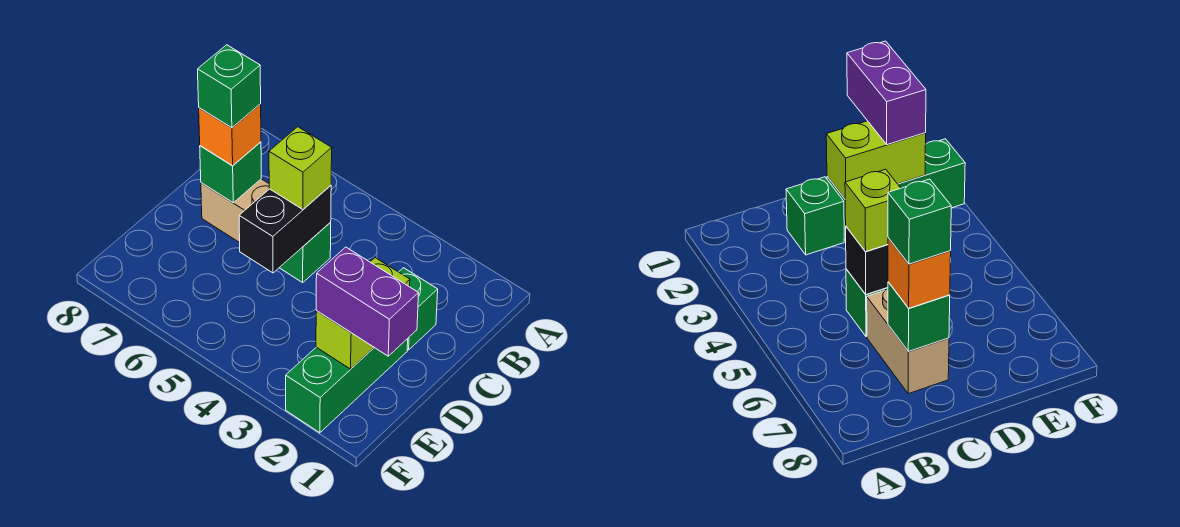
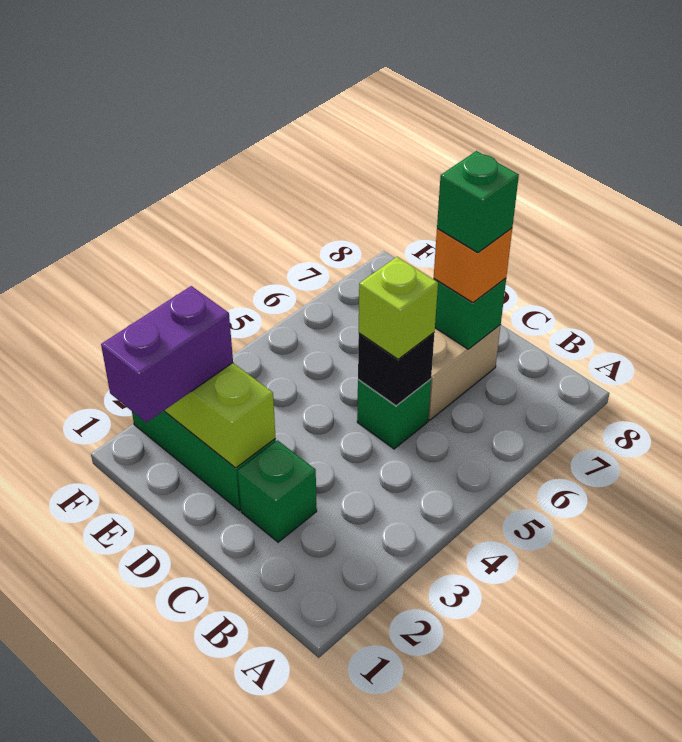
black brick C5:D5 level 2 -> black brick C5 level 2

